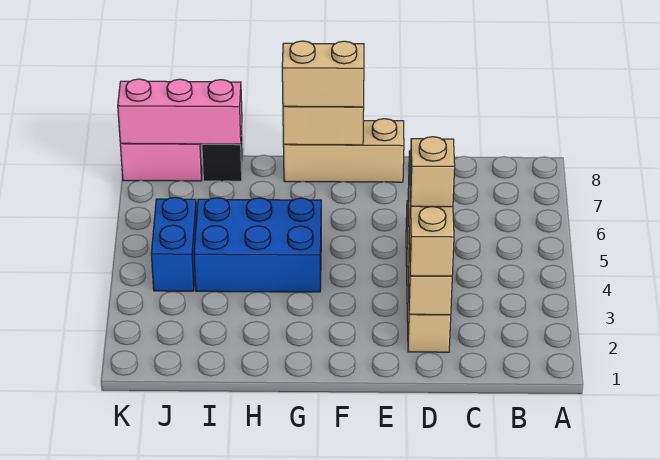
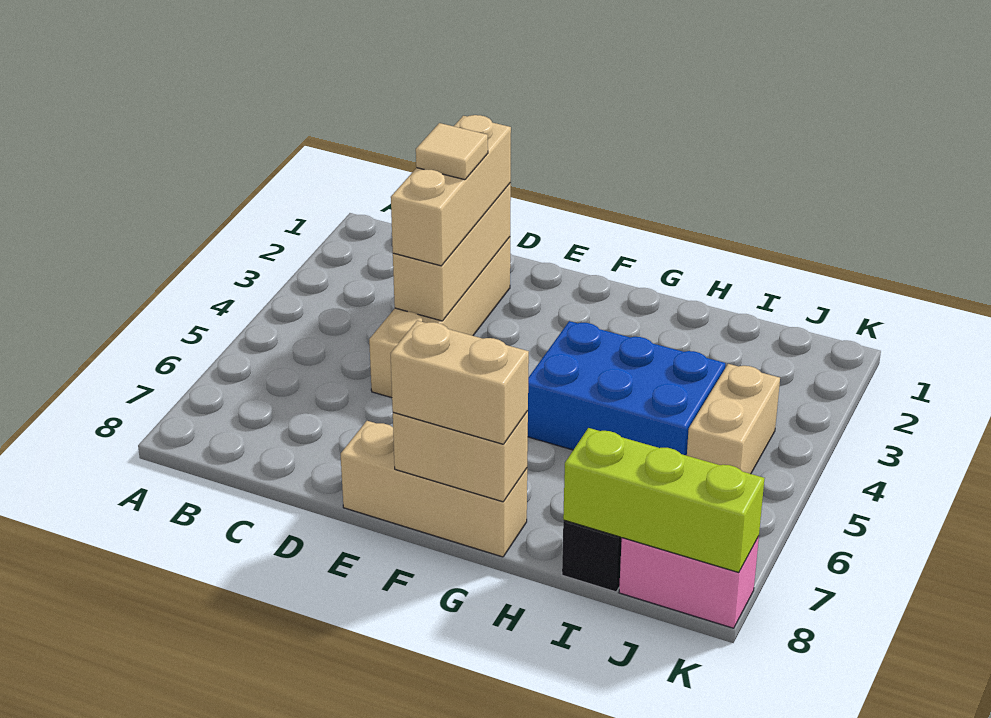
tan brick D3 level 4 -> tan tile D3 level 4
pink brick I8:K8 level 2 -> lime brick I8:K8 level 2
blue brick J4:J5 level 1 -> tan brick J4:J5 level 1

